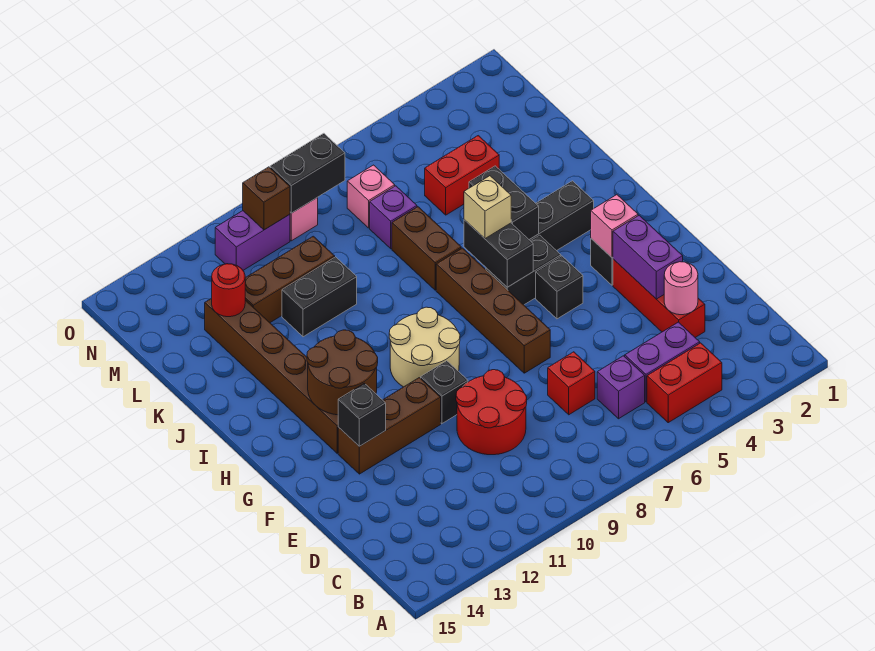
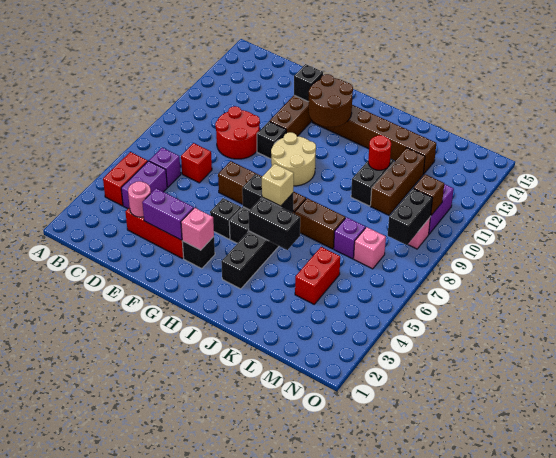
red round brick L13 level 2 -> red round brick K11 level 2

